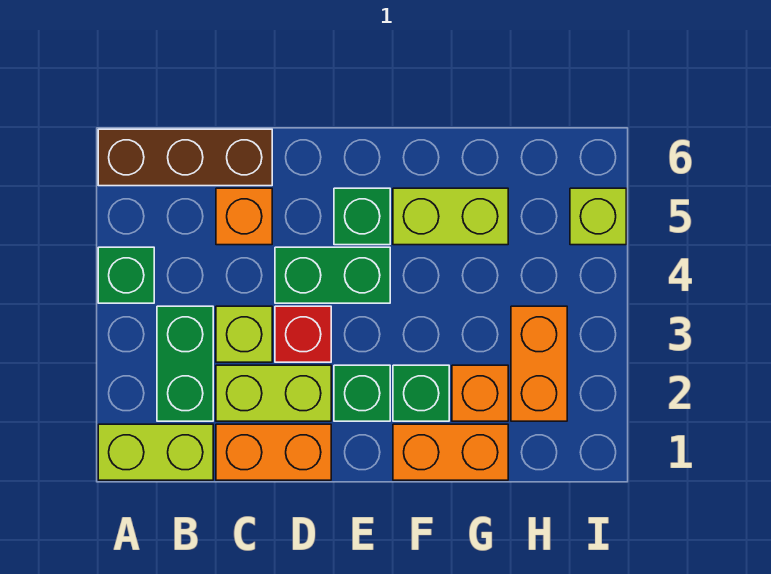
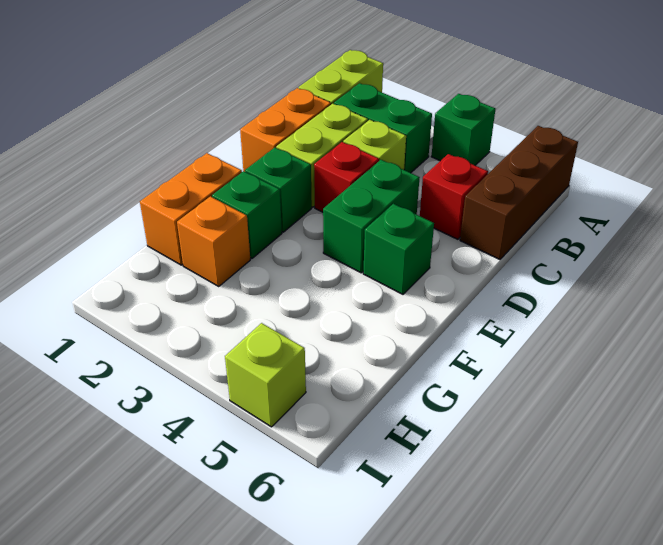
orange brick C5 level 1 -> red brick C5 level 1
lime brick F5:G5 level 1 -> none
orange brick H2:H3 level 1 -> none

